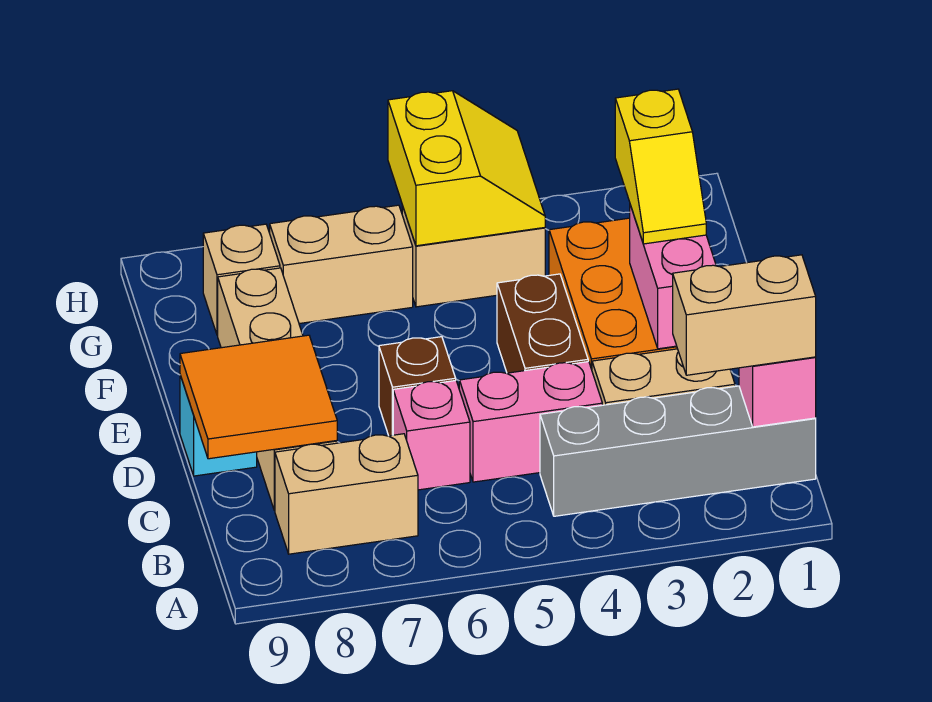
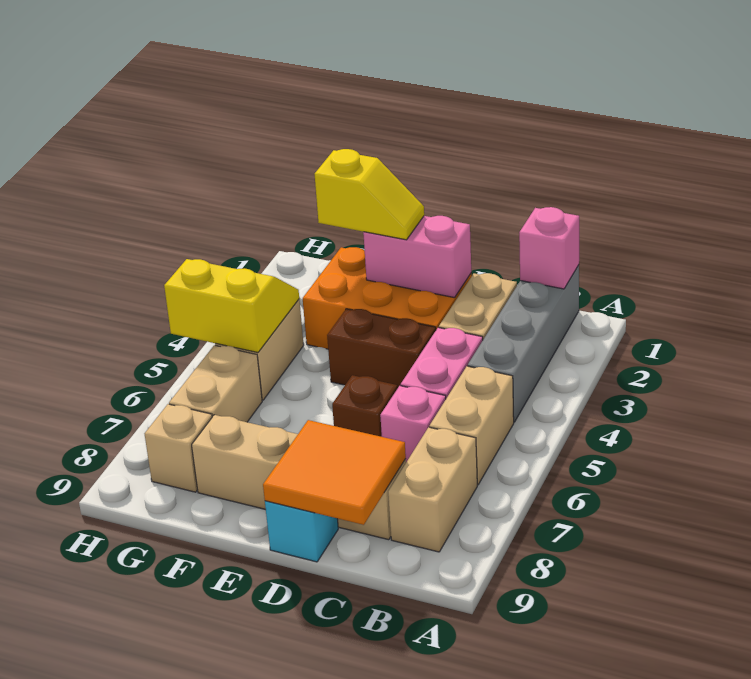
tan brick B1:B2 level 3 -> tan brick B5:B6 level 1

